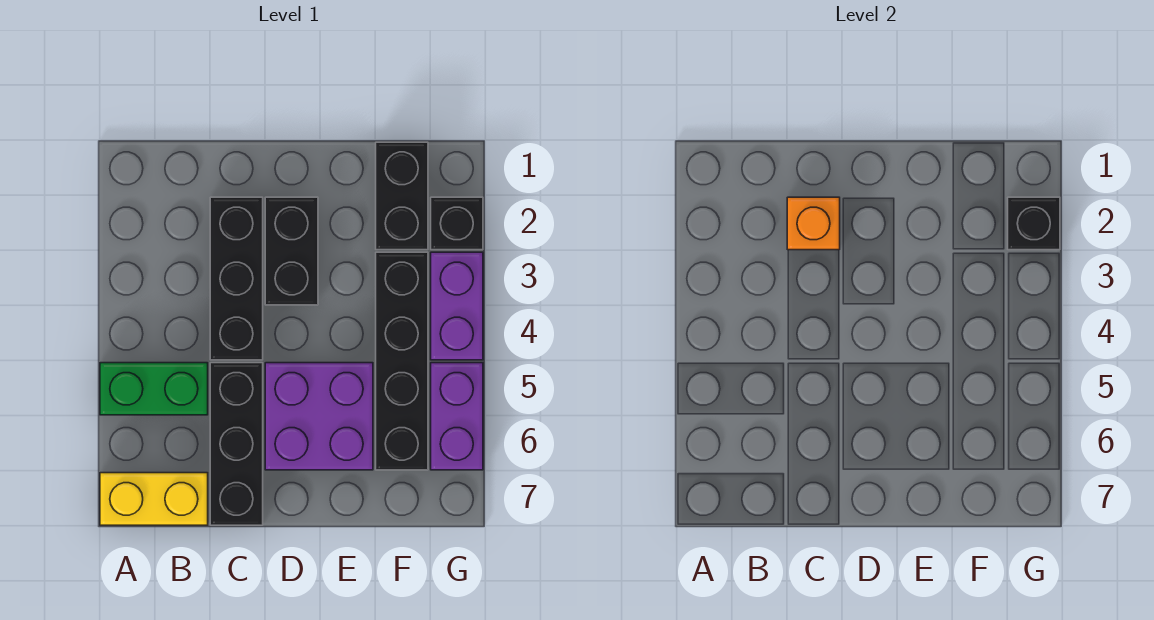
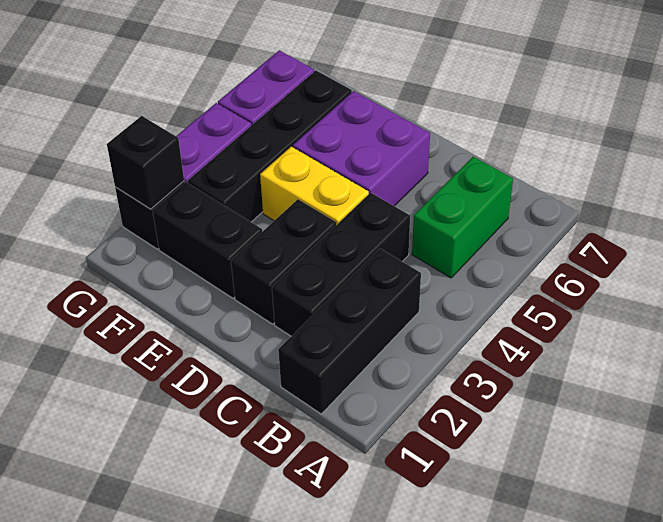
green brick A5:B5 level 1 -> green brick B5:B6 level 1
yellow brick A7:B7 level 1 -> yellow brick D4:E4 level 1
orange brick C2 level 2 -> none
black brick C5:C7 level 1 -> black brick B1:B3 level 1
black brick F1:F2 level 1 -> black brick E2:F2 level 1

